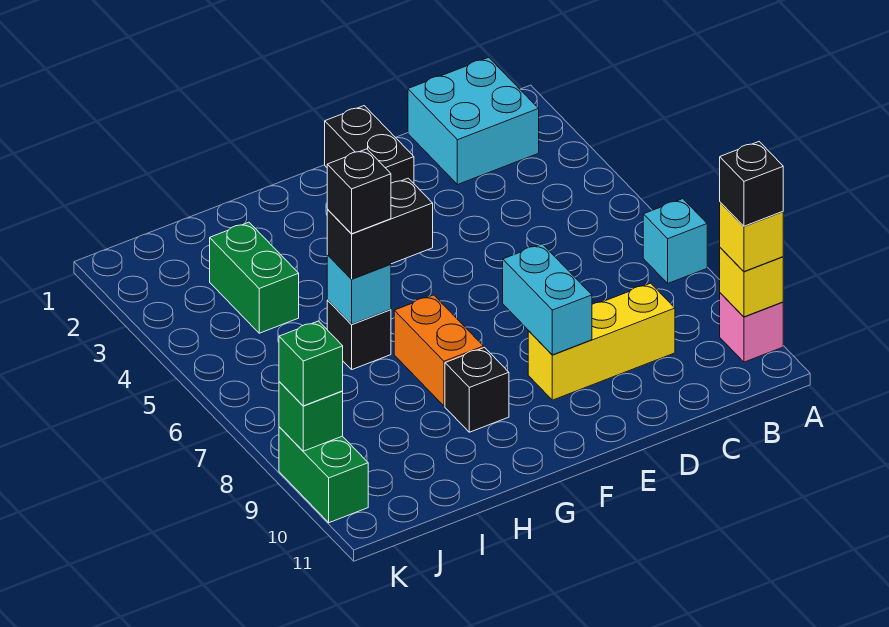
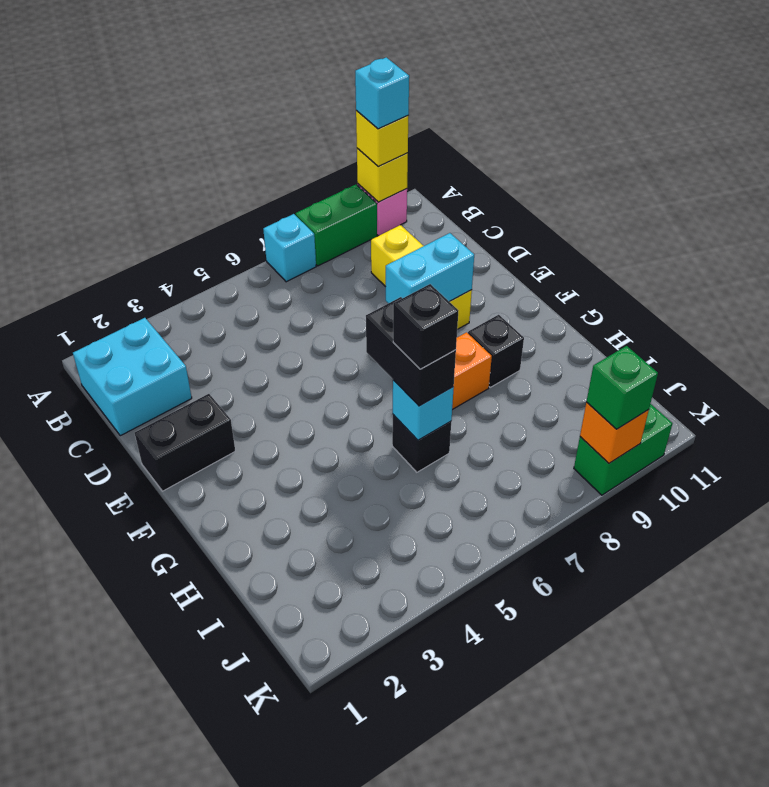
black brick A10 level 4 -> cyan brick A10 level 4
green brick I3:I4 level 1 -> green brick A8:A9 level 1
green brick K9 level 2 -> orange brick K9 level 2

